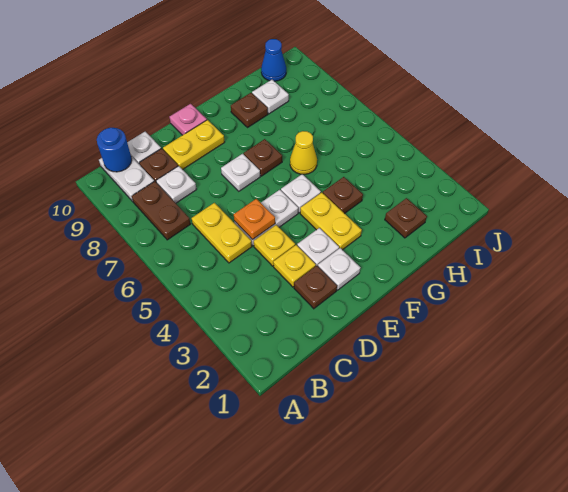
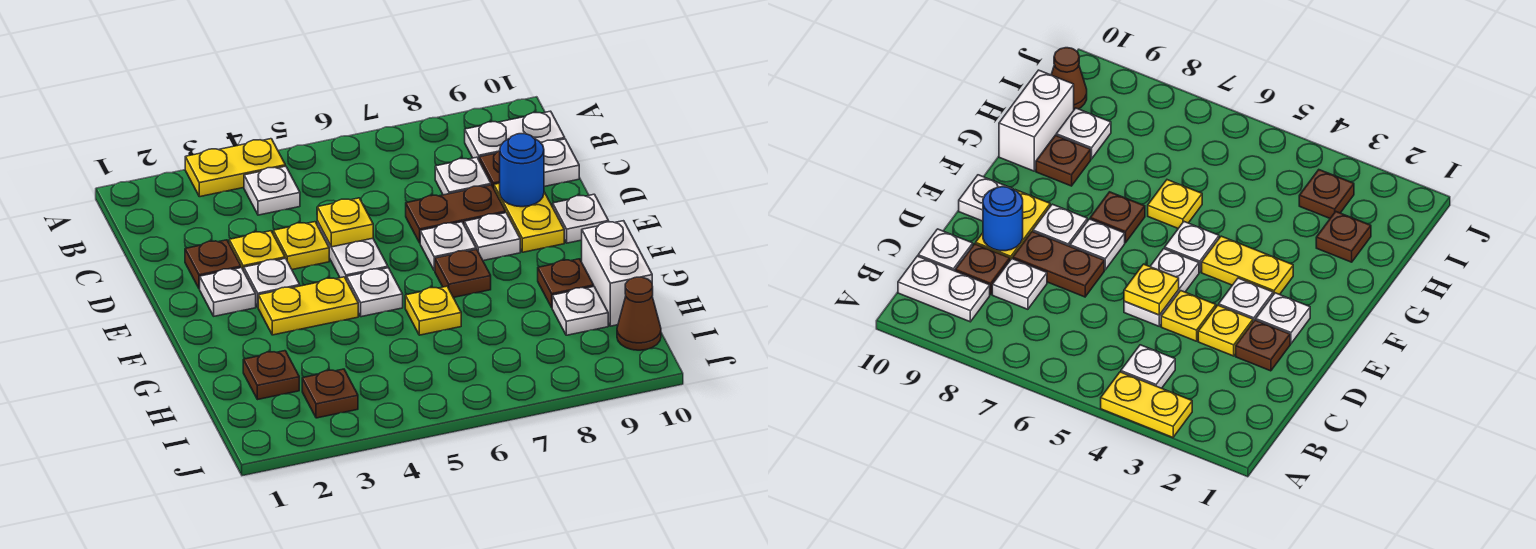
none -> white plate B4 level 1
brown plate B7:B8 level 1 -> brown plate D7:D8 level 1
blue round brick B10 level 2 -> blue round brick D9 level 2
yellow plate C5:C6 level 1 -> yellow plate A3:A4 level 1
orange plate D5 level 2 -> yellow plate D5 level 2
none -> white plate E8 level 1
pink plate E10 level 1 -> white plate E10 level 1
brown plate G4 level 1 -> brown plate I3 level 1
yellow cone G6 level 1 -> yellow plate G6 level 1
none -> white brick G10:H10 level 1
blue cone I10 level 1 -> brown cone I10 level 1

